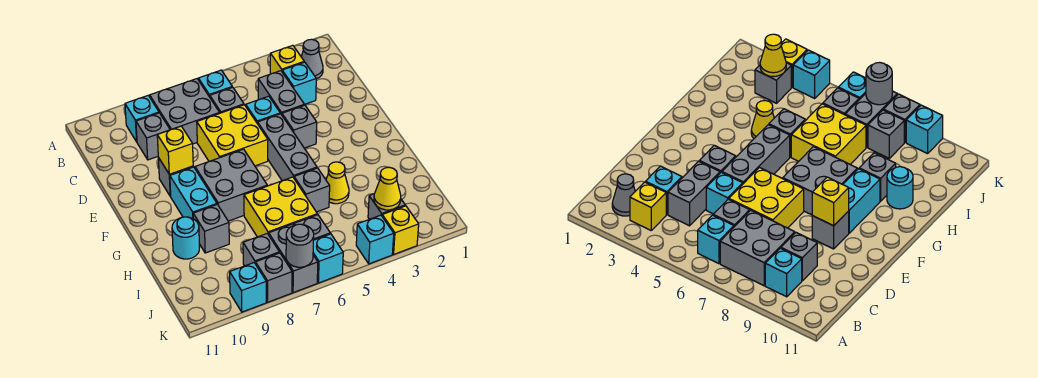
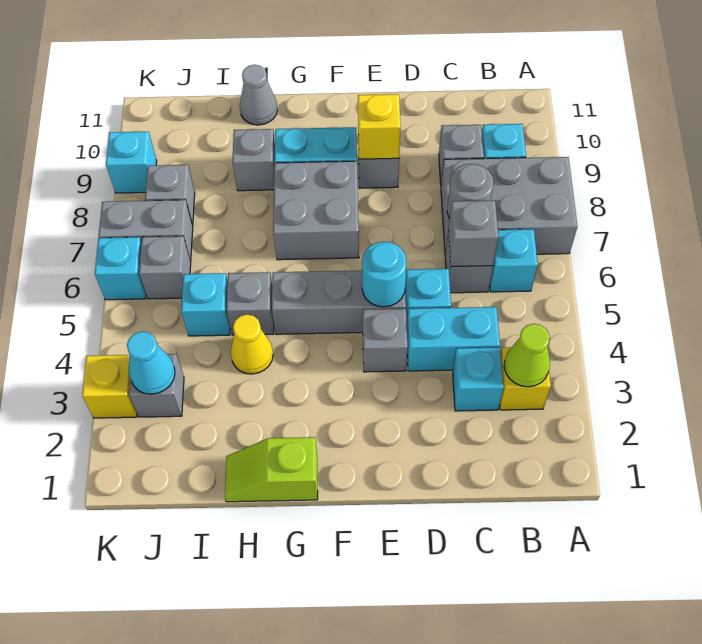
grey cone B2 level 1 -> grey cone H11 level 1
none -> lime cone B3 level 2
grey brick B7:C8 level 1 -> grey brick A7:C8 level 1
grey brick C4:D4 level 1 -> cyan brick C4:D4 level 1
yellow brick D6:E7 level 1 -> none
none -> lime slope G1:H1 level 1 top G
yellow brick H6:I7 level 1 -> none
cyan round brick H10 level 1 -> cyan round brick E5 level 2
yellow cone J3 level 2 -> cyan cone J3 level 2
cyan brick K4 level 1 -> cyan brick I5 level 1
grey round brick K7 level 2 -> grey round brick C7 level 2
grey brick K8 level 1 -> grey brick C6 level 2

